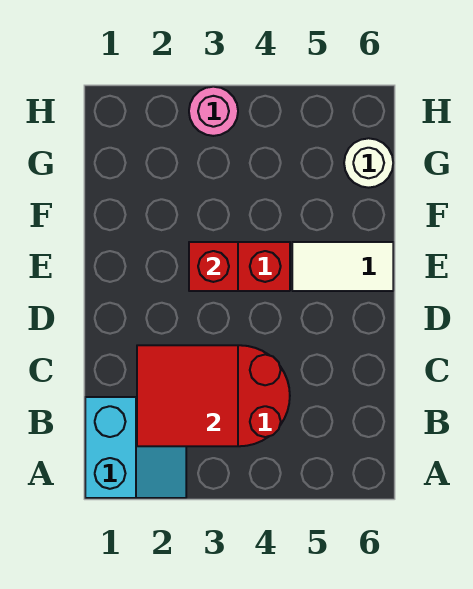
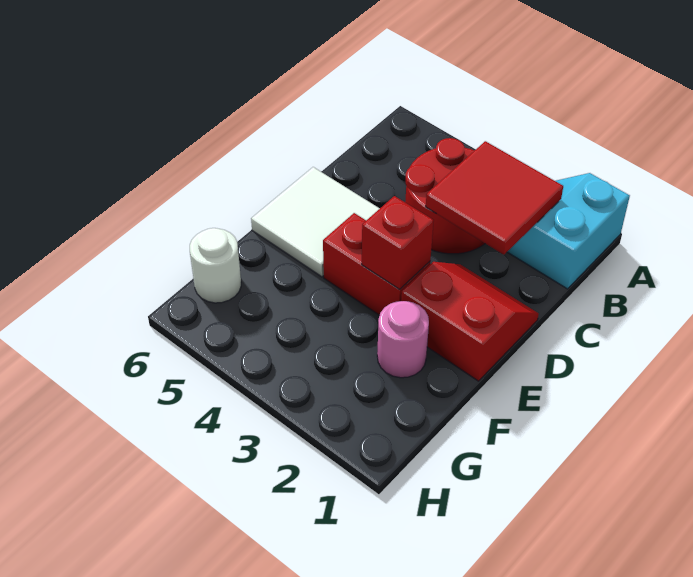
none -> red slope D1:E2 level 1 top E
white tile E5:E6 level 1 -> white tile D5:E6 level 1
pink round brick H3 level 1 -> pink round brick F2 level 1

